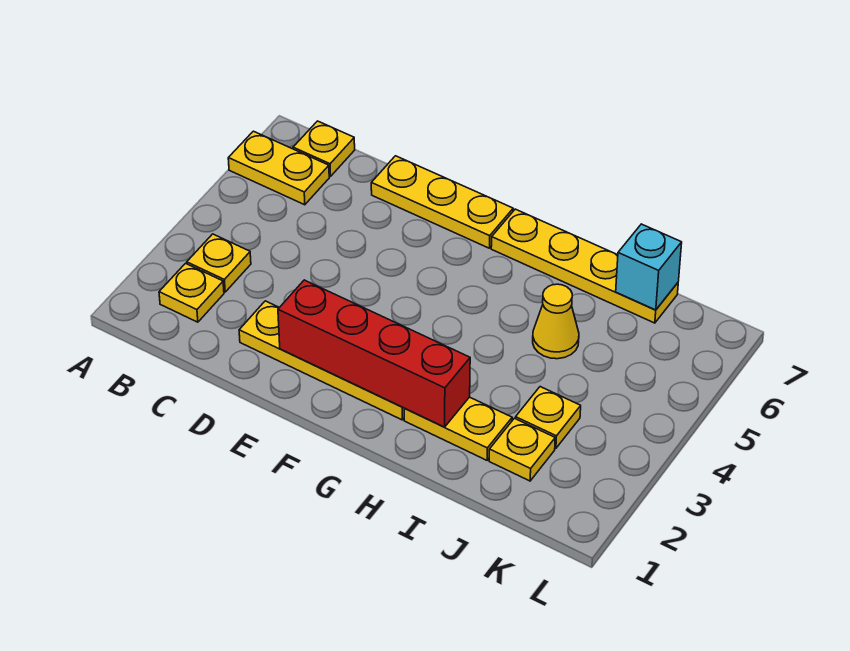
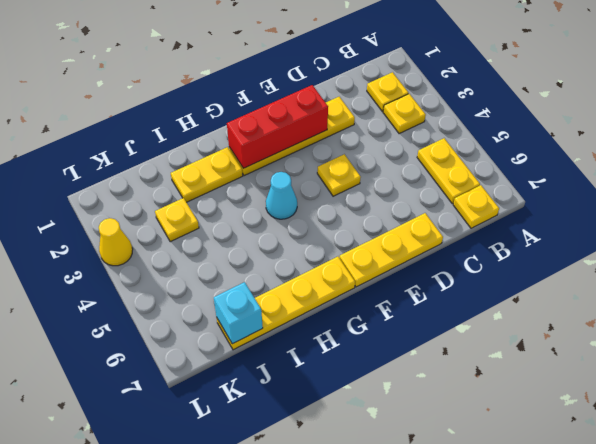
yellow plate A6:B6 level 1 -> yellow plate B5:B6 level 1
red brick E2:H2 level 2 -> red brick E2:G2 level 2
none -> cyan cone G4 level 1
yellow cone I5 level 1 -> yellow cone L3 level 1
yellow plate J2 level 1 -> yellow plate E4 level 1

